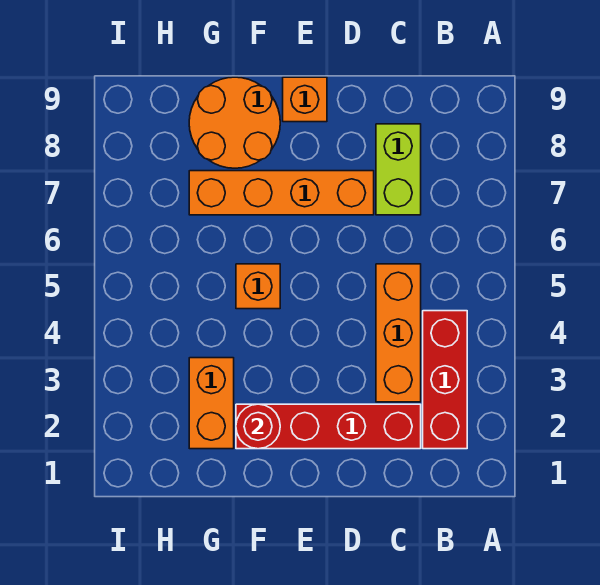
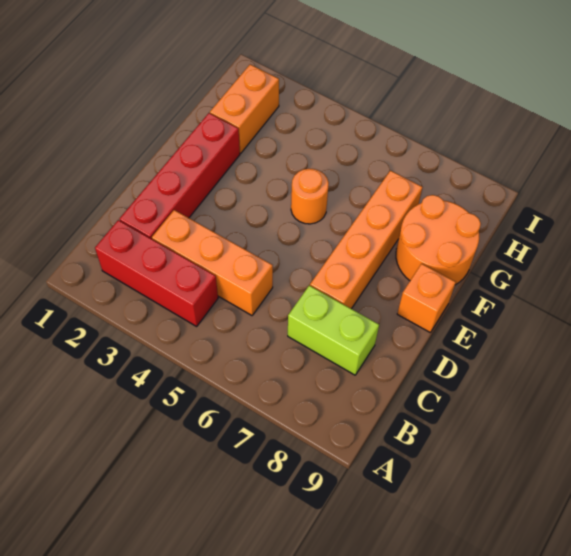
red round brick F2 level 2 -> none
orange brick F5 level 1 -> orange round brick F5 level 1
orange brick G2:G3 level 1 -> orange brick G2:H2 level 1

